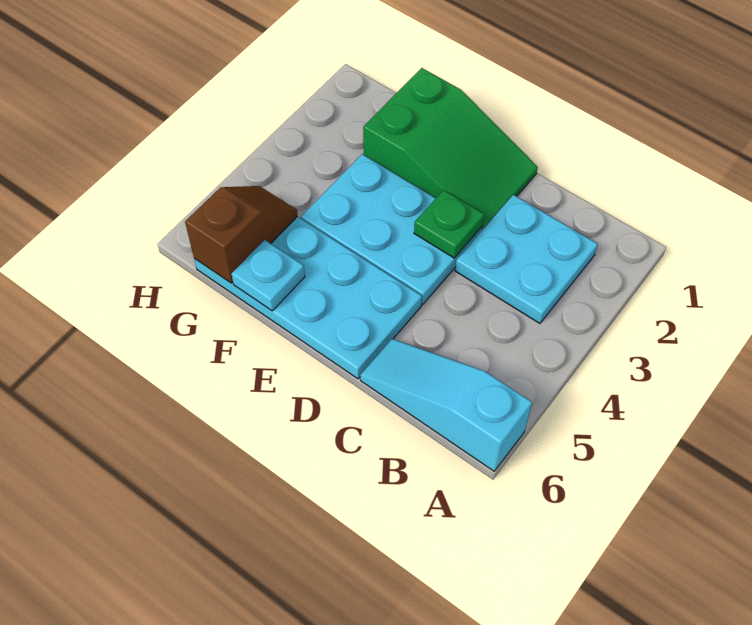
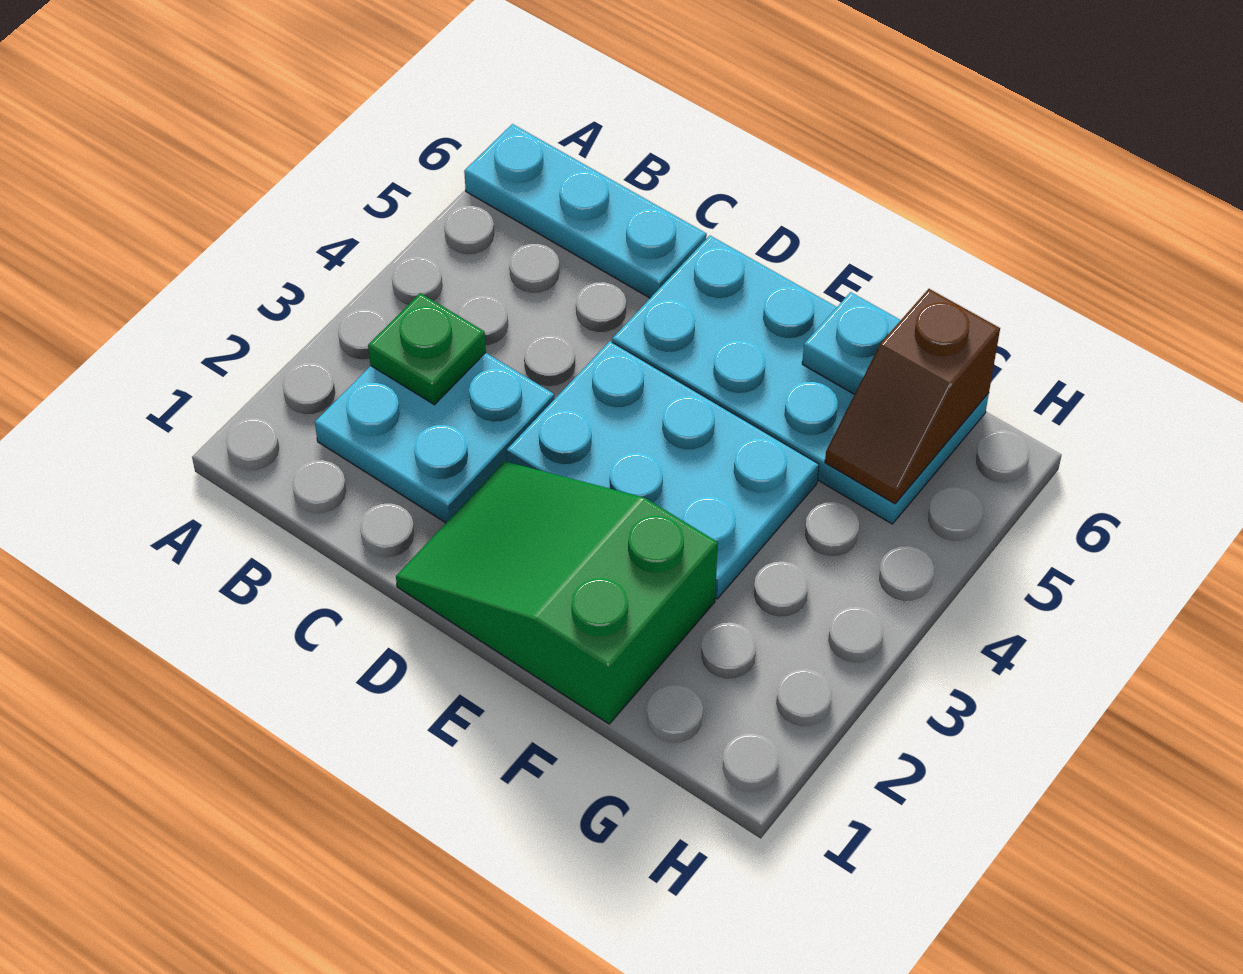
cyan slope A6:C6 level 1 top A -> cyan plate A6:C6 level 1
green plate D3 level 2 -> green plate B3 level 2

